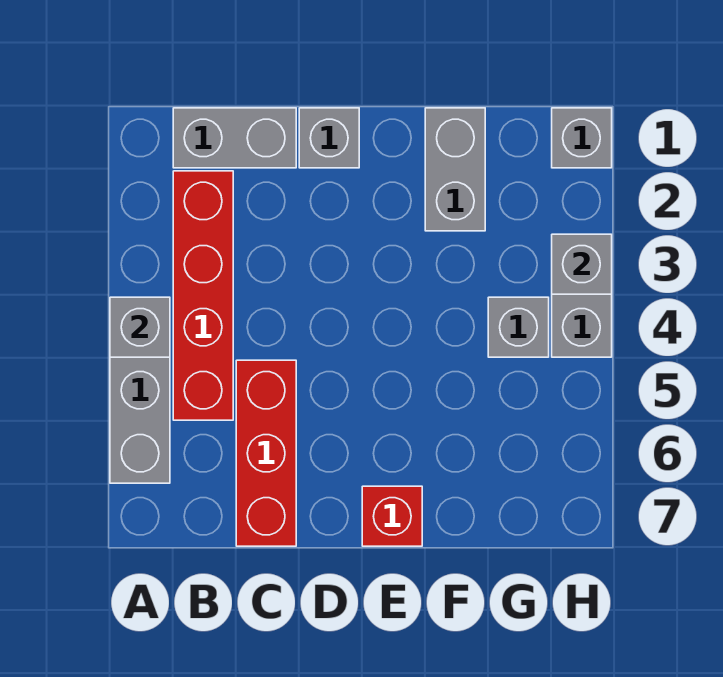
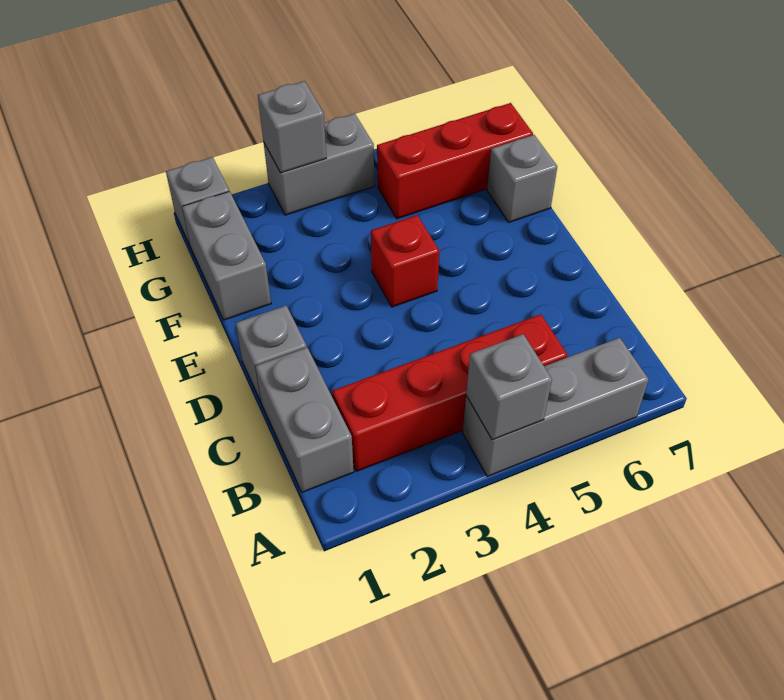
red brick C5:C7 level 1 -> red brick G5:G7 level 1
red brick E7 level 1 -> red brick E4 level 1
grey brick F1:F2 level 1 -> grey brick F1:G1 level 1
grey brick G4 level 1 -> grey brick F7 level 1

